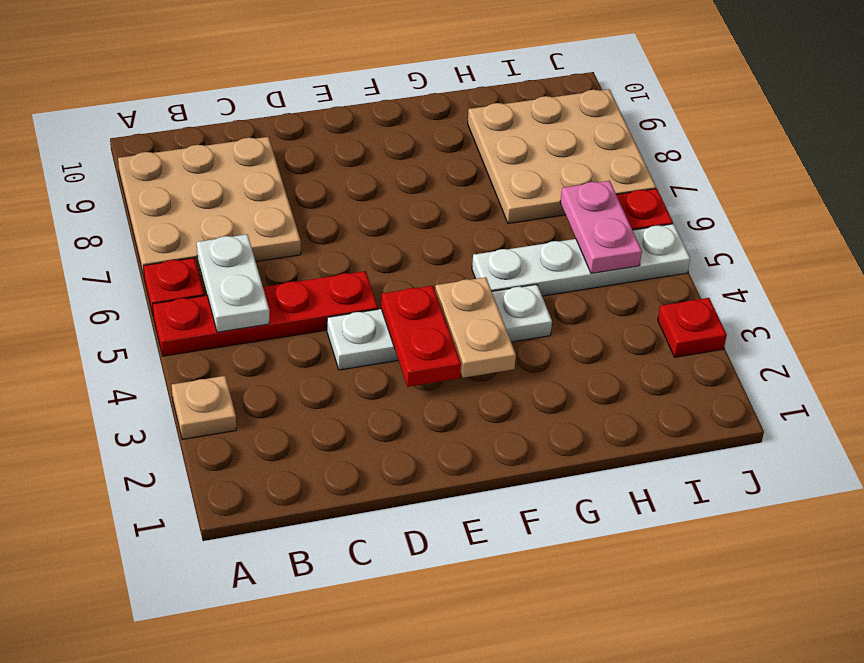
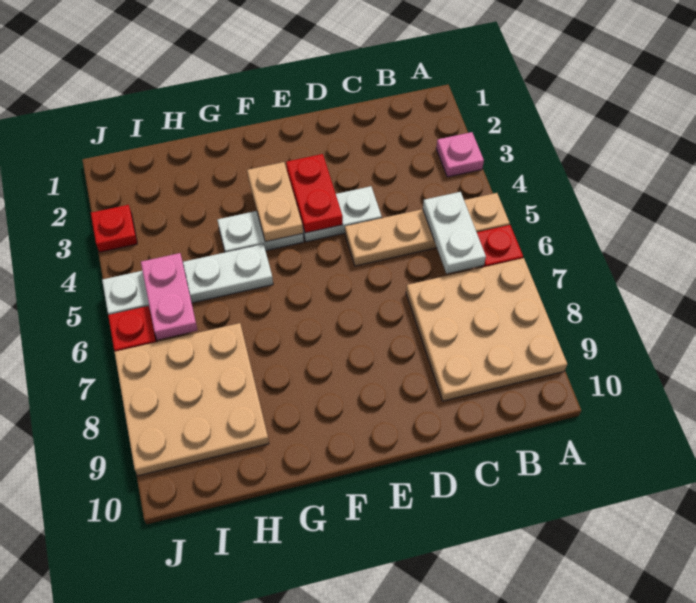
tan plate A3 level 1 -> pink plate A3 level 1
red plate A5:D5 level 1 -> tan plate A5:D5 level 1

